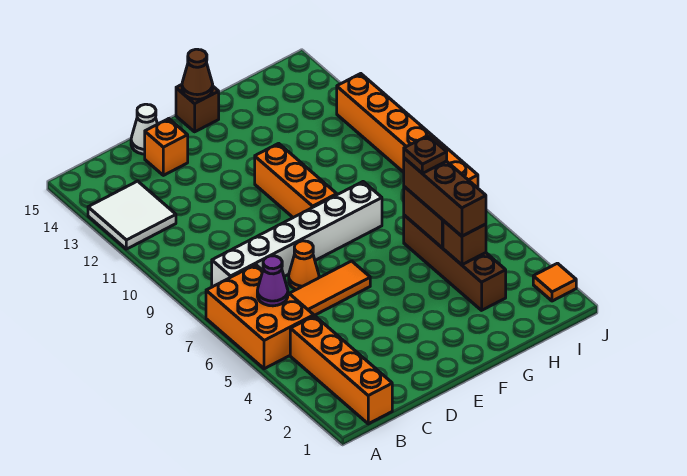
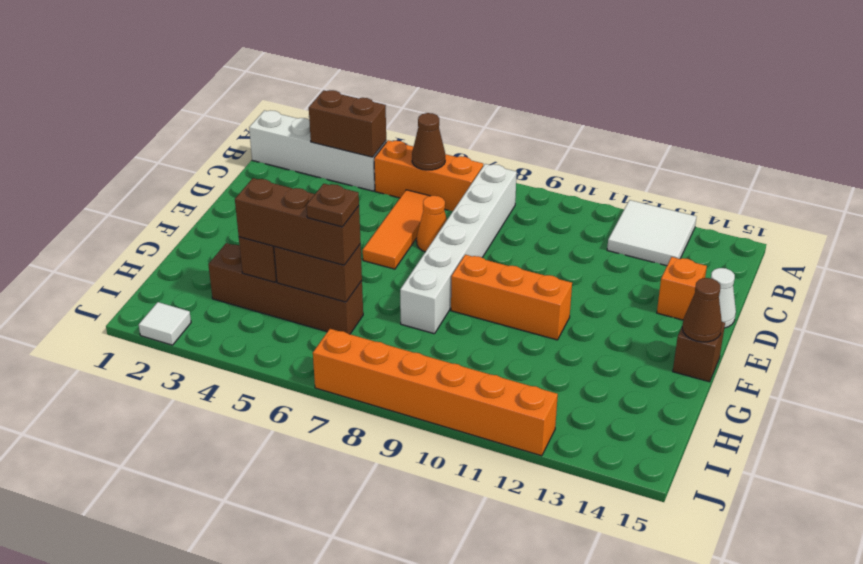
orange brick A5:B7 level 1 -> orange brick B5:B7 level 1
orange brick B1:B4 level 1 -> white brick B1:B4 level 1
none -> brown brick B3:B4 level 2
purple cone B6 level 2 -> brown cone B6 level 2
orange tile J2 level 1 -> white tile J2 level 1

